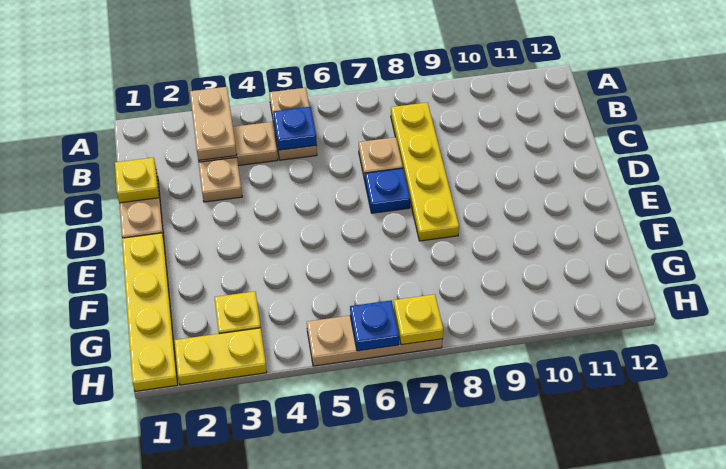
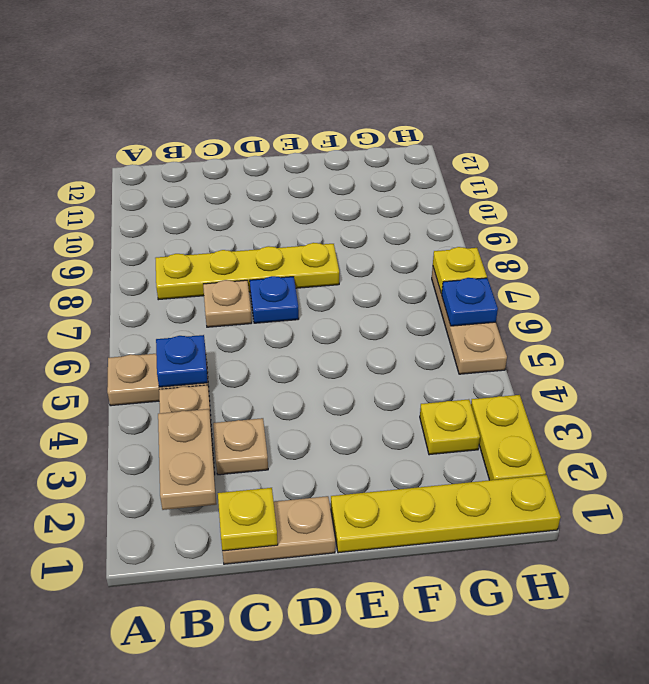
tan plate A3:B3 level 2 -> tan plate B2:B3 level 2

